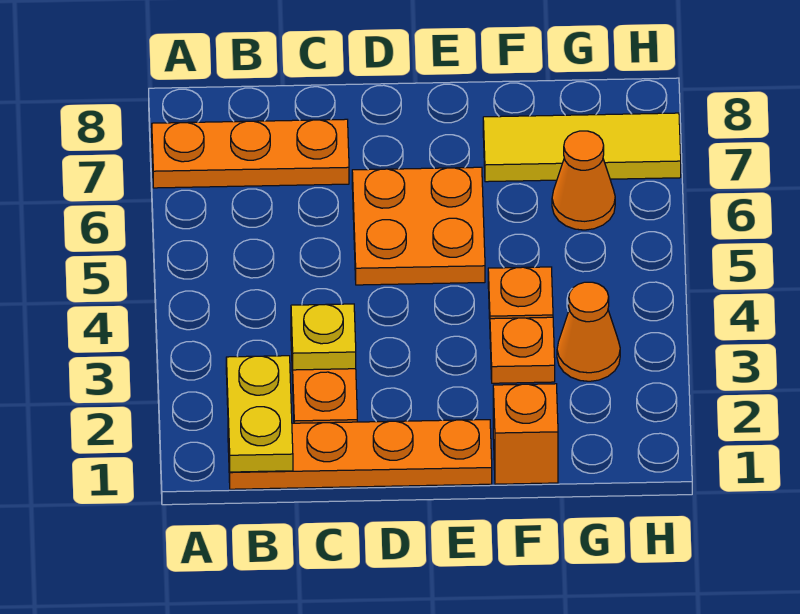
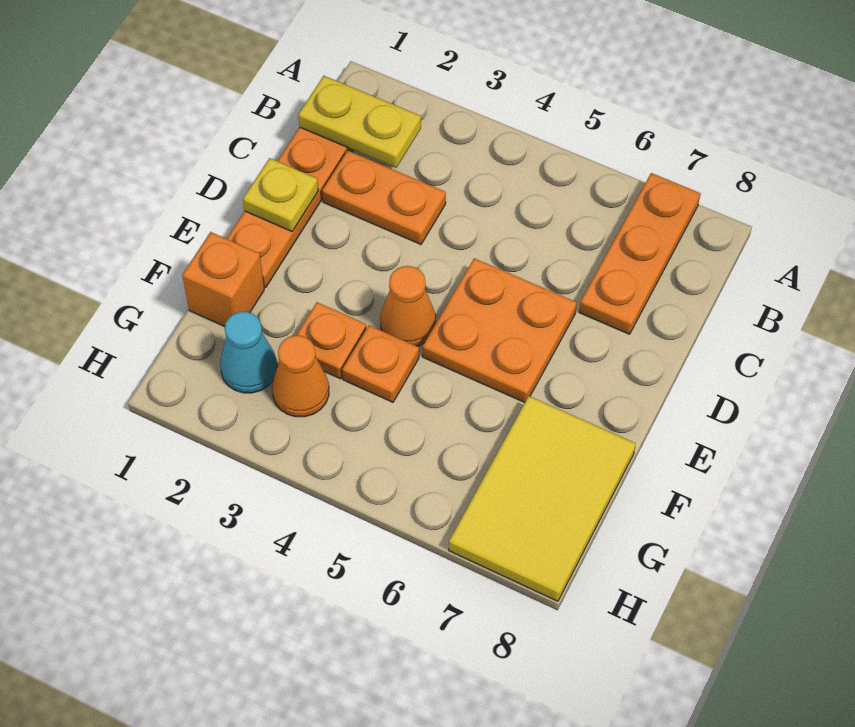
yellow plate C3 level 2 -> yellow plate D1 level 2
yellow tile F7:H7 level 1 -> yellow tile F7:H8 level 1
none -> cyan cone G2 level 1
orange cone G6 level 1 -> orange cone E4 level 1

